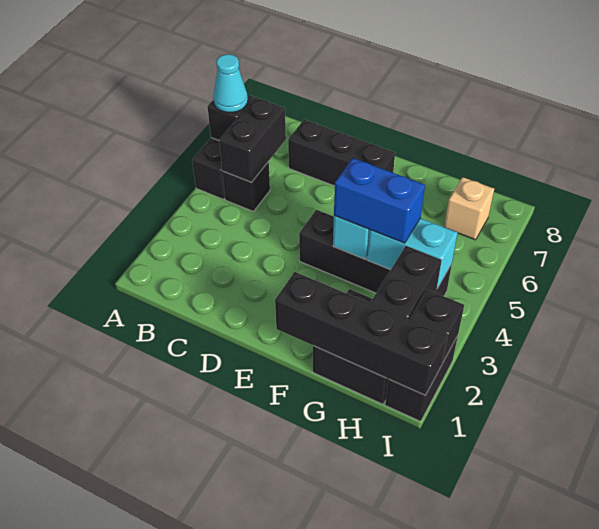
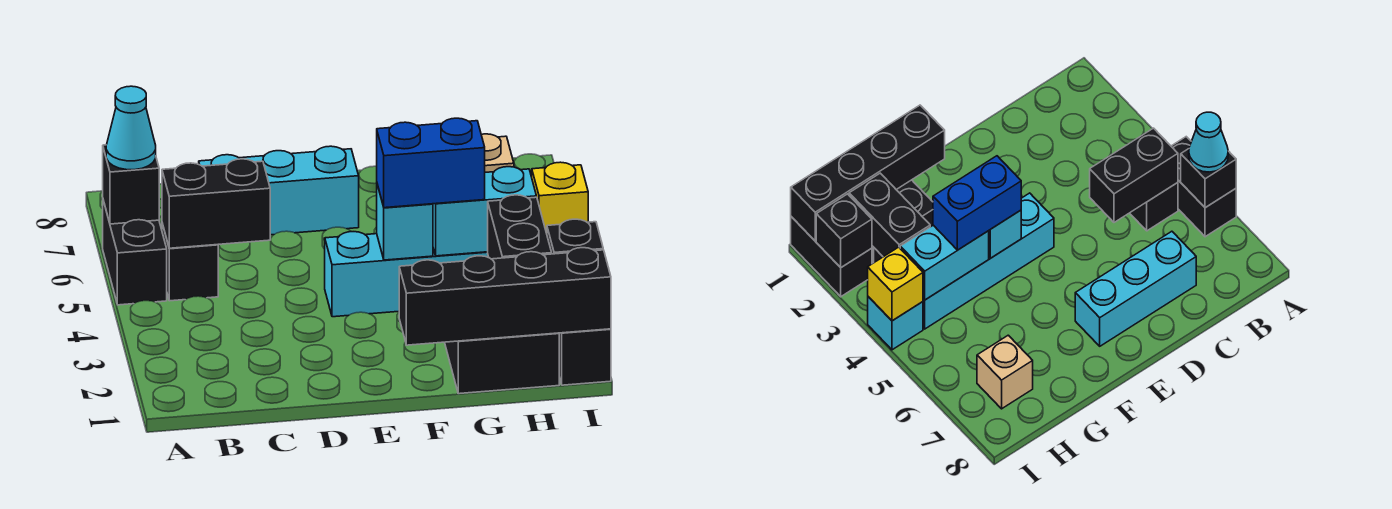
black brick B5:B6 level 2 -> black brick B5:C5 level 2
black brick C7:E7 level 1 -> cyan brick C7:E7 level 1
black brick E4:H4 level 1 -> cyan brick E4:H4 level 1
none -> cyan brick I4 level 1
none -> yellow brick I4 level 2

